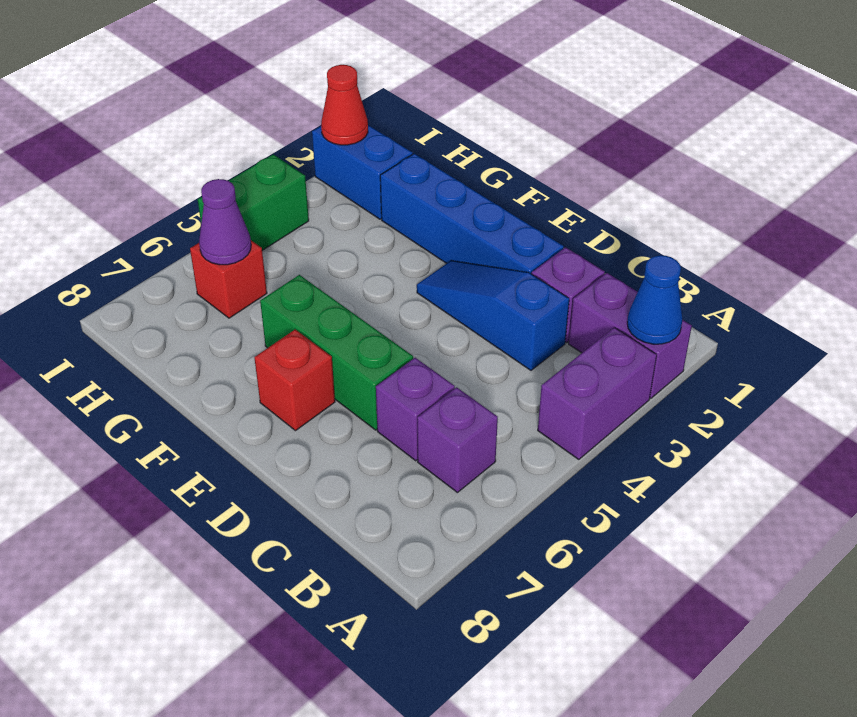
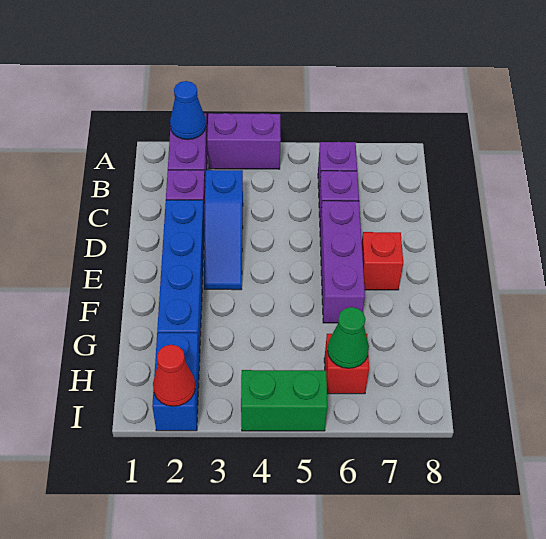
green brick D6:F6 level 1 -> purple brick D6:F6 level 1
purple cone H6 level 2 -> green cone H6 level 2

